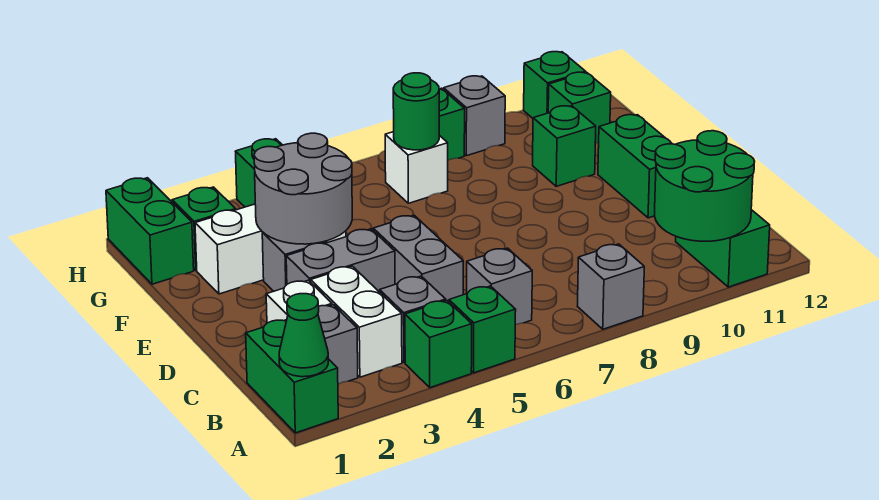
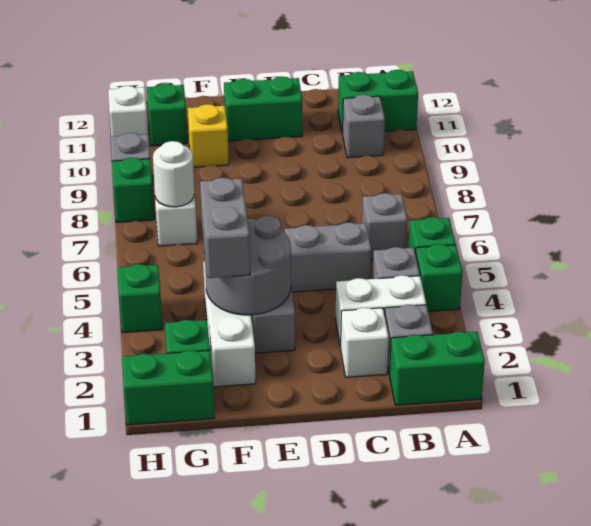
green cone A1 level 2 -> none
grey brick A8 level 1 -> grey brick B10 level 1
green round brick A10:B11 level 2 -> none
grey brick D3:D4 level 1 -> grey brick F3:F4 level 3
green brick F10 level 1 -> yellow brick F10 level 1
green round brick G7 level 2 -> white round brick G7 level 2
green brick H11 level 1 -> white brick H11 level 1

